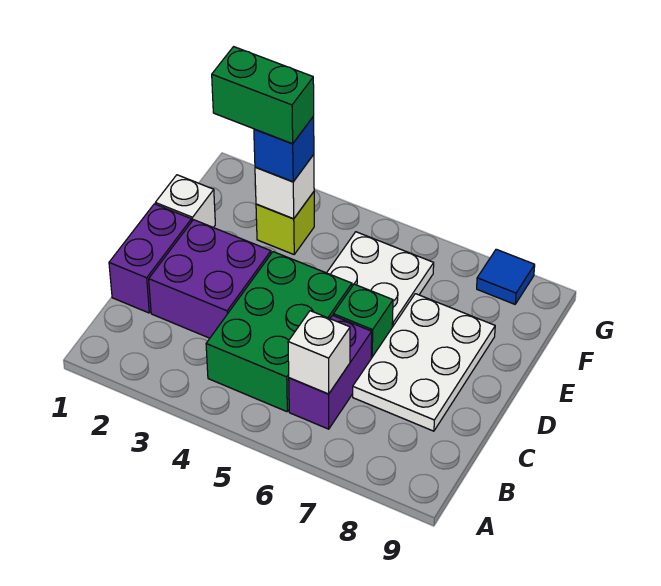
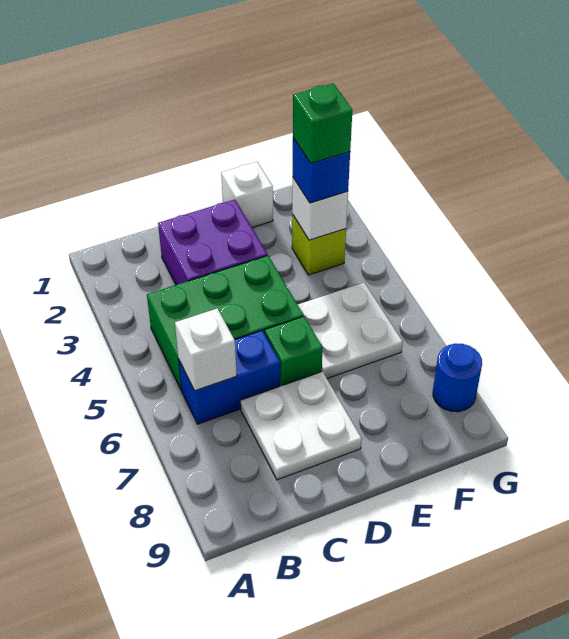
purple brick B6:C6 level 1 -> blue brick B6:C6 level 1
purple brick C1:D1 level 1 -> none
white plate C7:E8 level 1 -> white plate C7:D8 level 1
green brick F2:F3 level 4 -> green brick F3 level 4
blue tile G8 level 1 -> blue round brick G8 level 1

